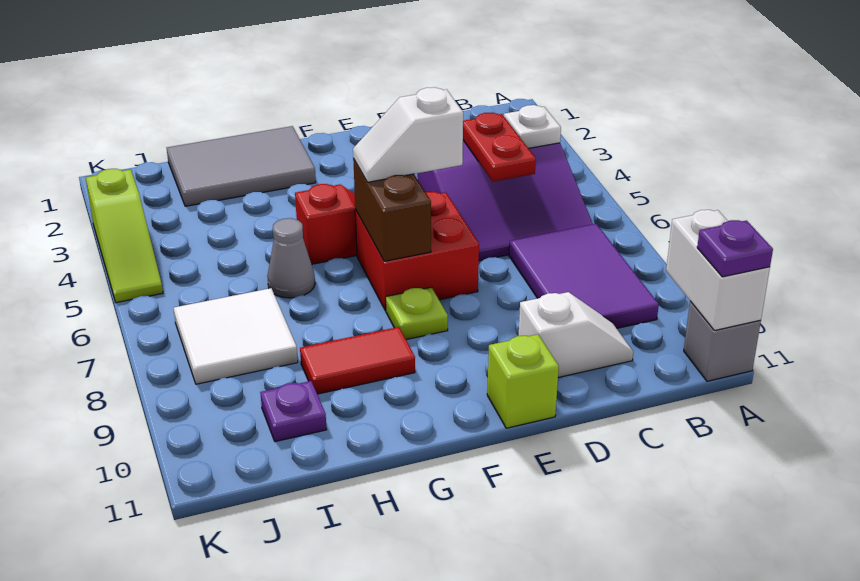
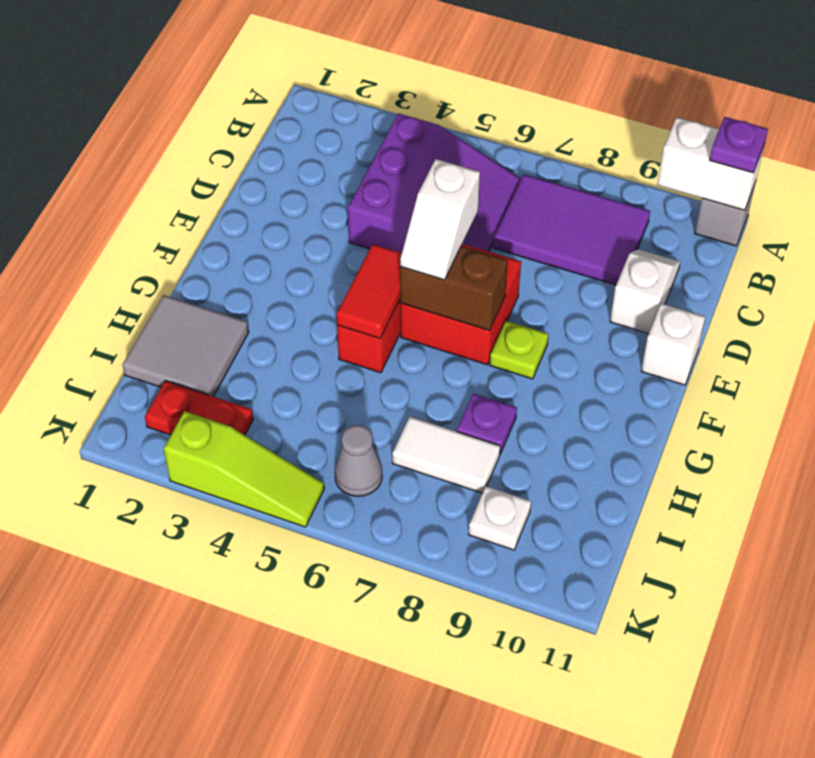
white plate B4 level 2 -> white plate J9 level 1
red plate C4:C5 level 2 -> red plate J2:J3 level 1
lime brick E11 level 1 -> white brick E11 level 1
grey tile G1:I2 level 1 -> grey tile H1:I2 level 1
red tile G9:H9 level 1 -> red tile F5:G5 level 2
grey cone H6 level 1 -> grey cone J6 level 1
white tile I7:J8 level 1 -> white tile I7:I8 level 1
purple plate I10 level 1 -> purple plate H8 level 1

